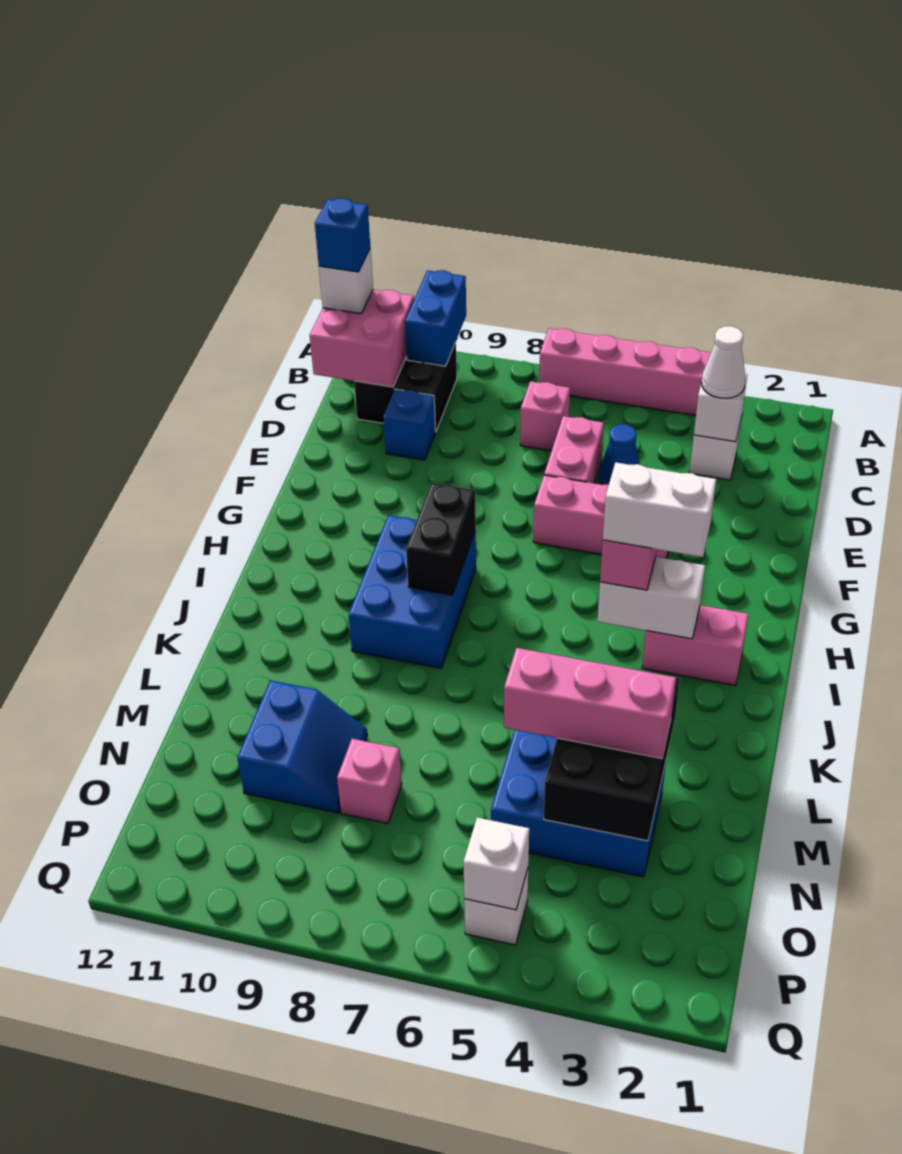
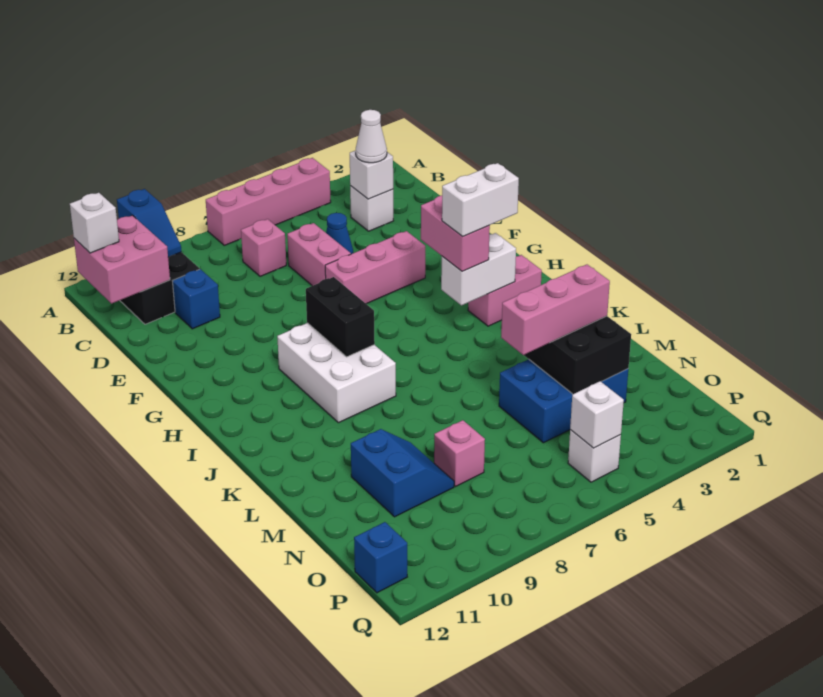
blue brick A10:B10 level 2 -> blue slope A10:B10 level 2 top A
blue brick B12 level 4 -> blue brick P12 level 1
blue brick H8:J9 level 1 -> white brick H8:J9 level 1

